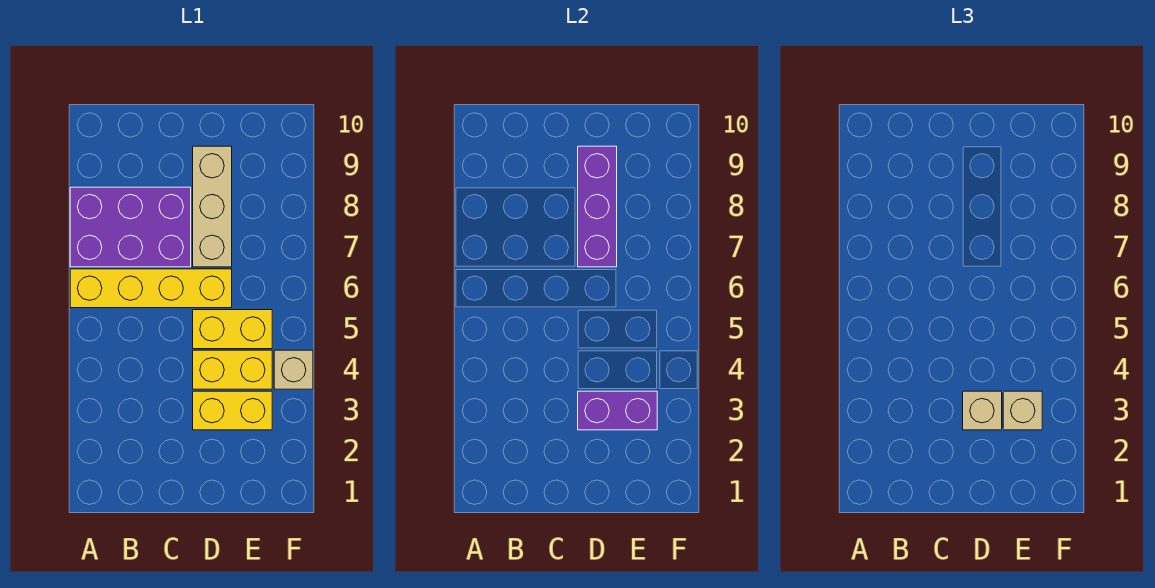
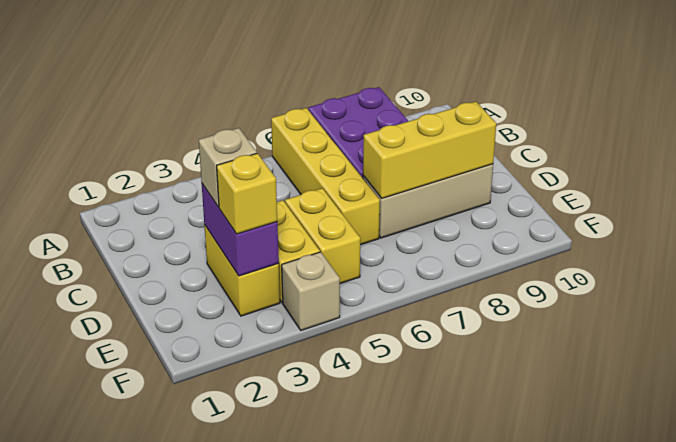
purple brick D7:D9 level 2 -> yellow brick D7:D9 level 2
tan brick E3 level 3 -> yellow brick E3 level 3

